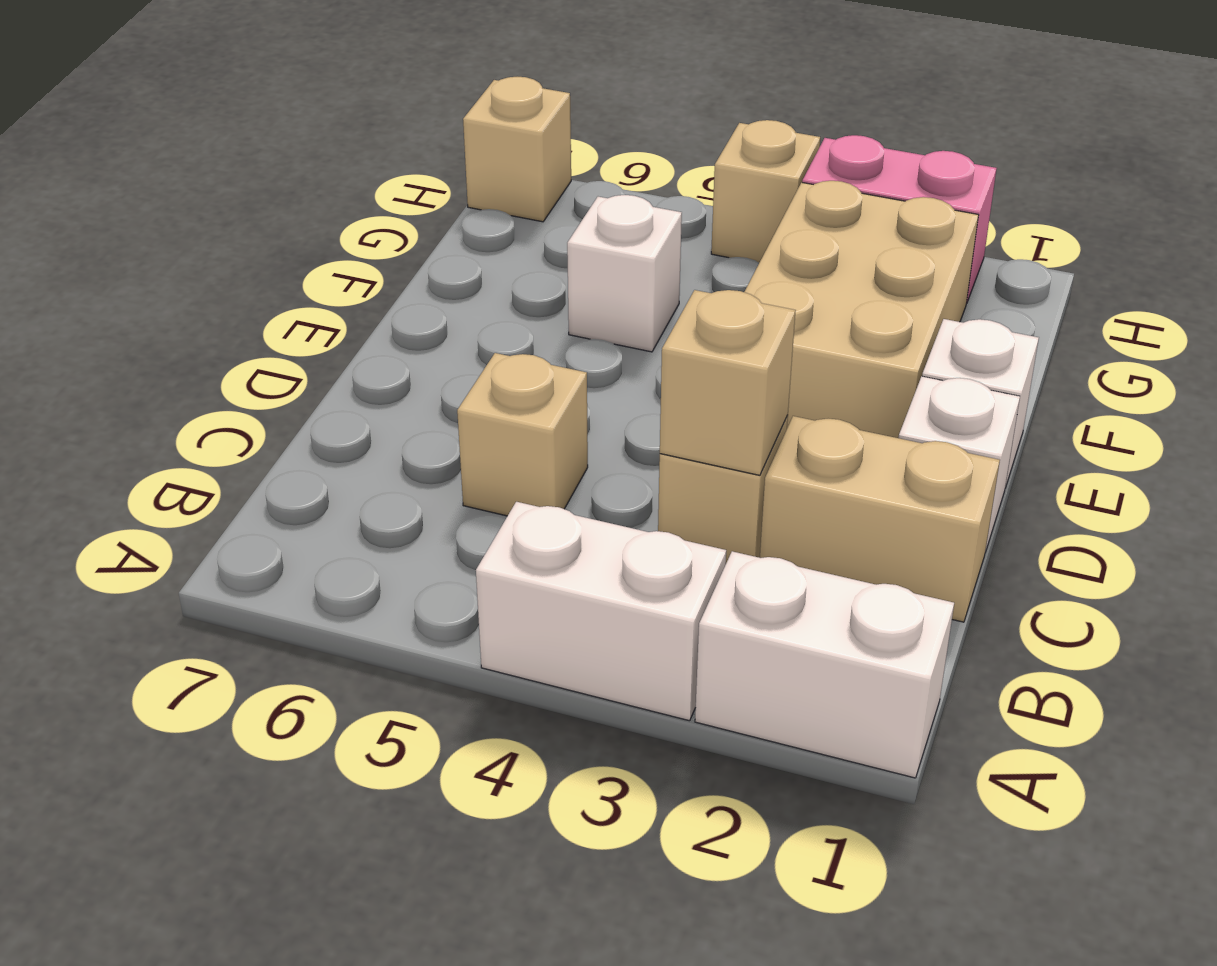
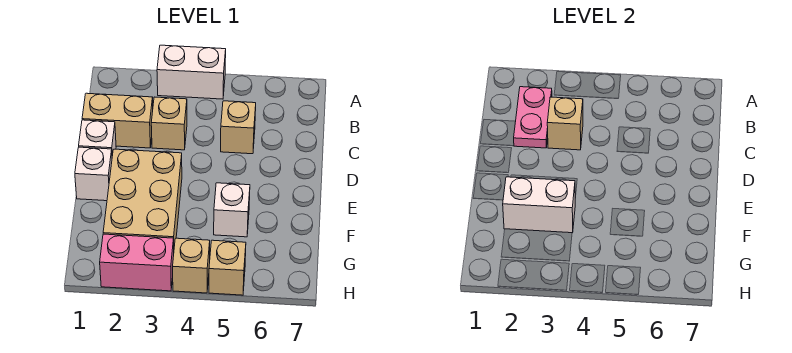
white brick A1:A2 level 1 -> white brick F2:F3 level 2
none -> pink plate B2:C2 level 2
tan brick H7 level 1 -> tan brick H5 level 1

